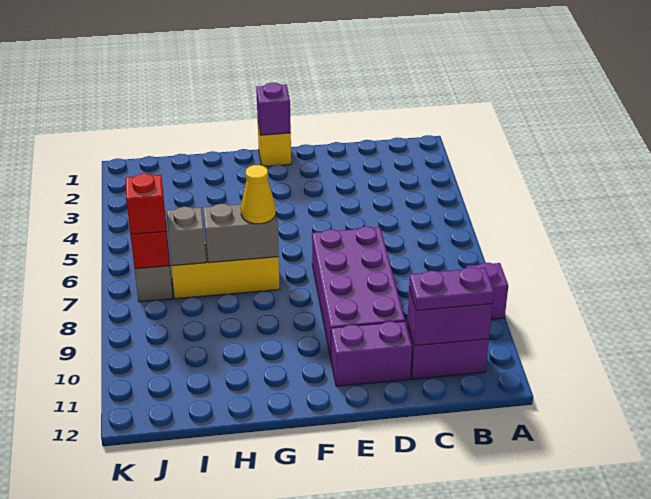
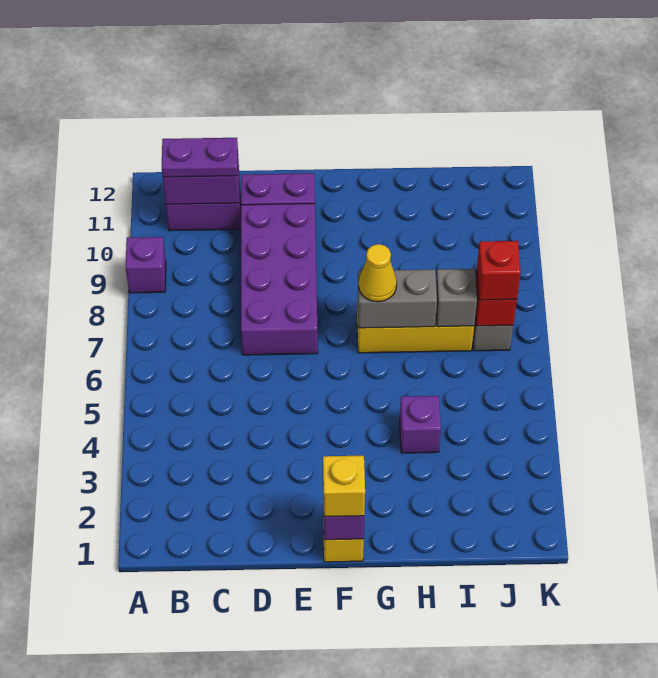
none -> yellow brick F1 level 3
none -> purple brick H4 level 1

